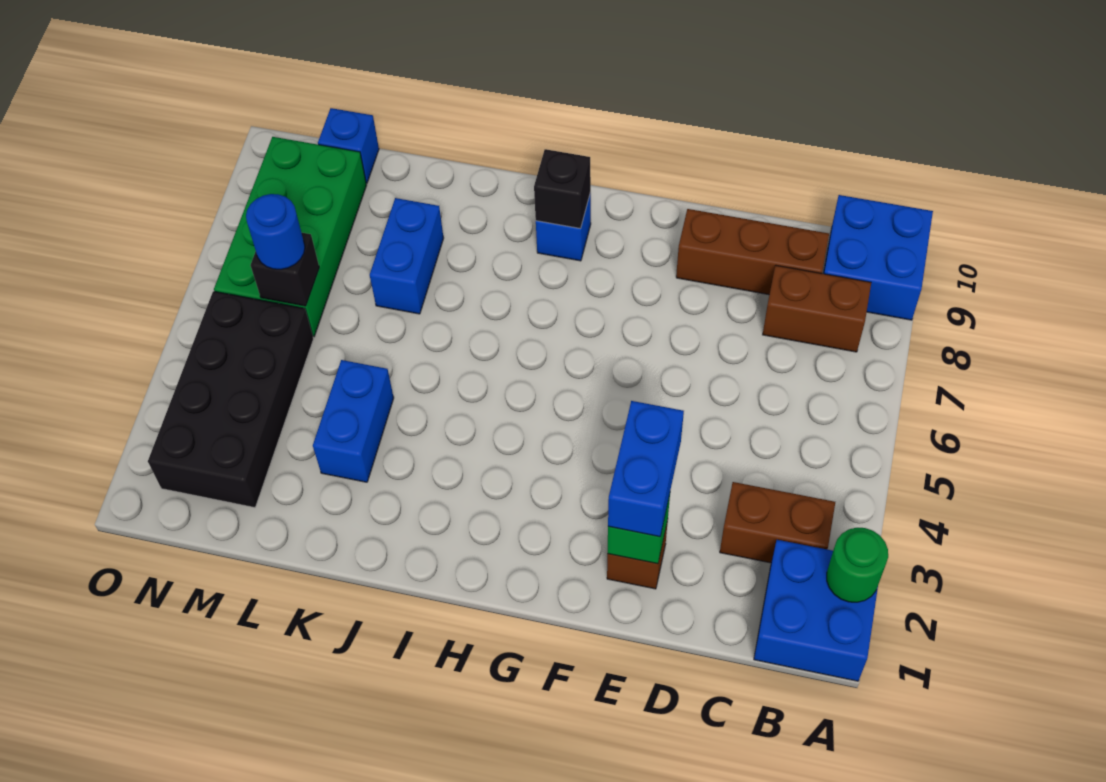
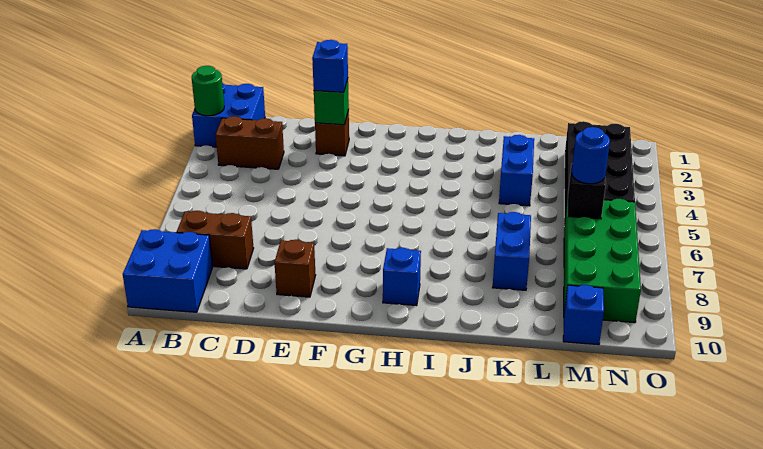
brown brick C9:E9 level 1 -> brown brick E9 level 1
blue brick E2:E3 level 3 -> blue brick E2 level 3
black brick H9 level 2 -> none

